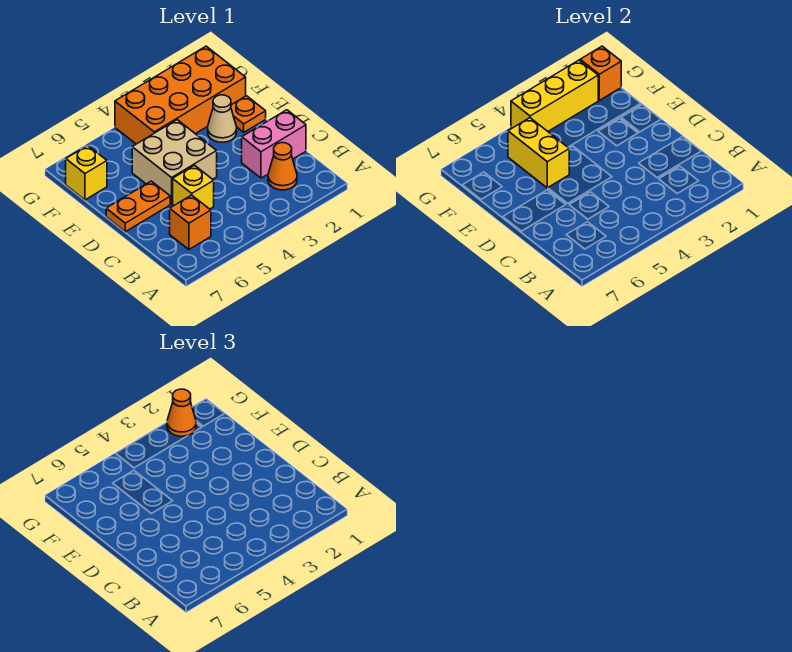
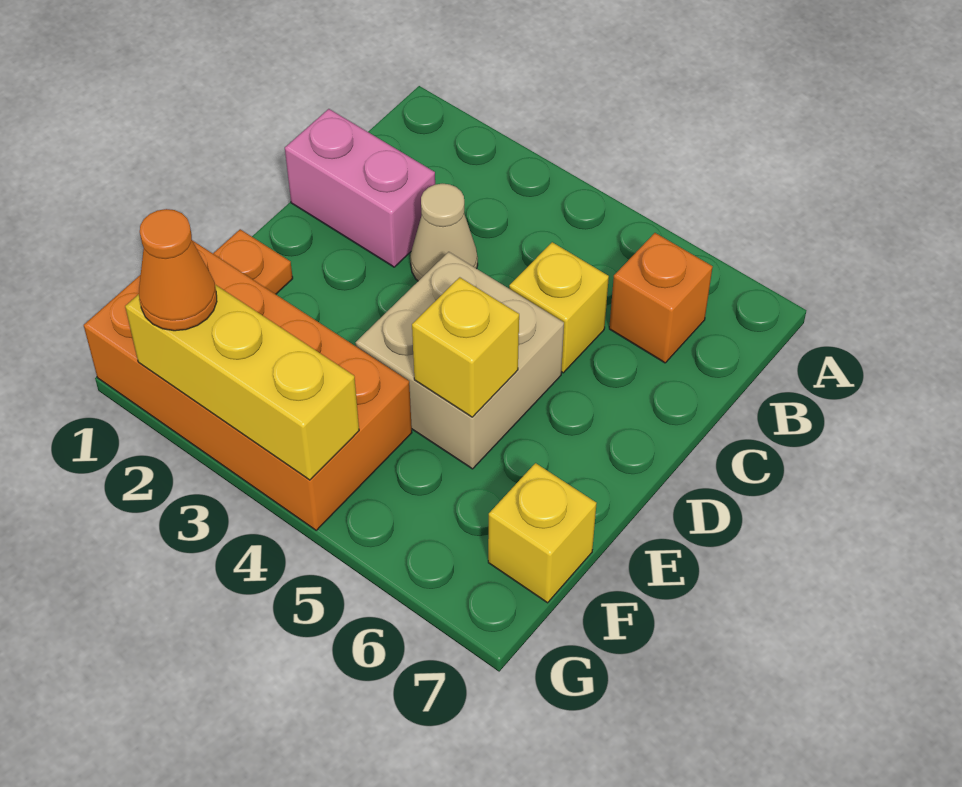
orange cone B2 level 1 -> none
orange plate D6:D7 level 1 -> none
tan cone E2 level 1 -> tan cone C3 level 1
yellow brick E5:F5 level 2 -> yellow brick E5 level 2
orange brick G1 level 2 -> none

